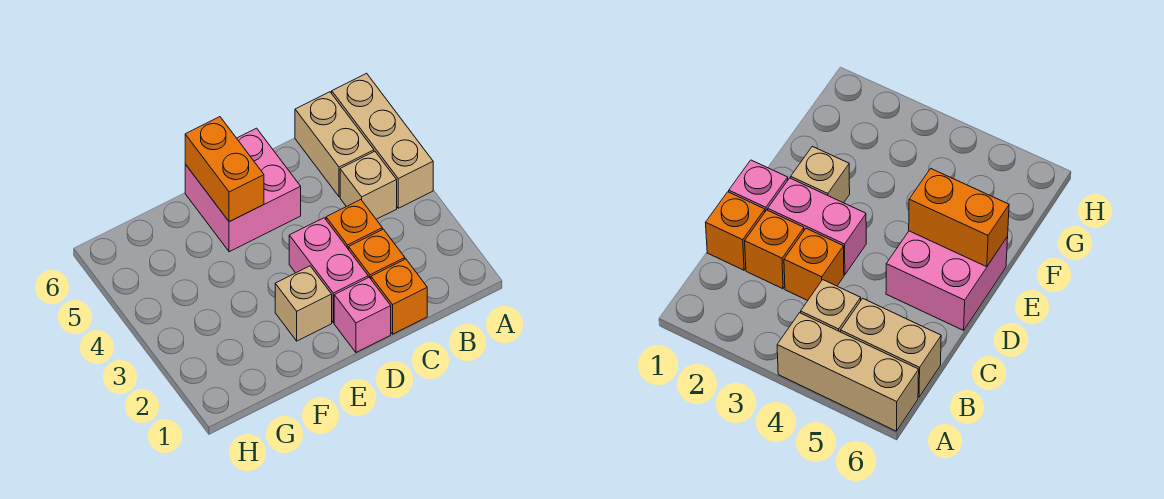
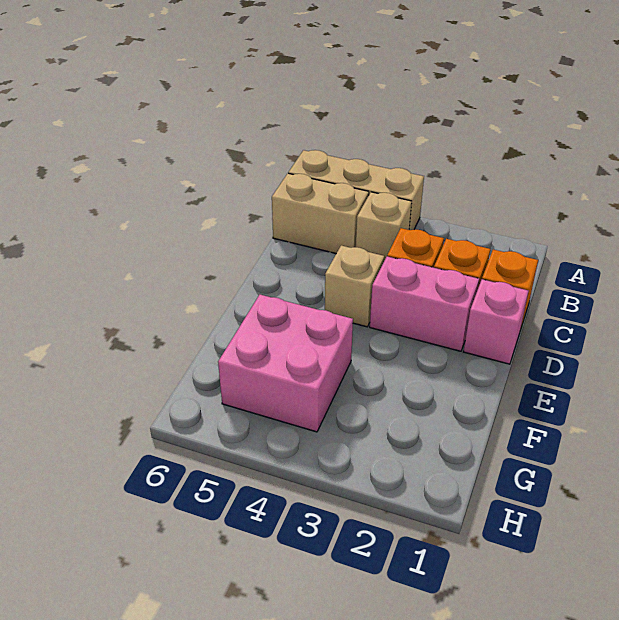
pink brick D5:E6 level 1 -> pink brick F4:G5 level 1
tan brick E2 level 1 -> tan brick D4 level 1
orange brick E5:E6 level 2 -> none

